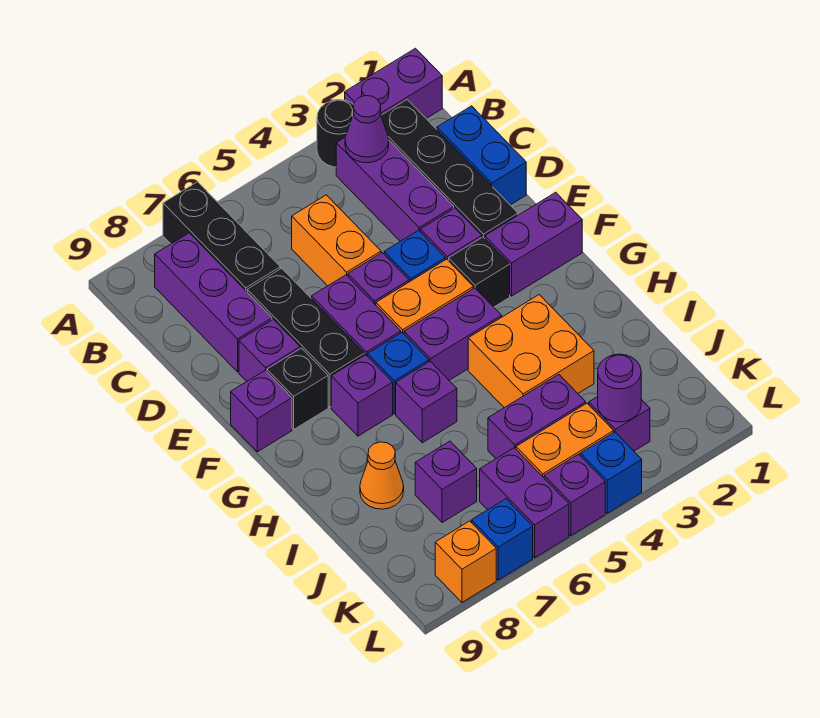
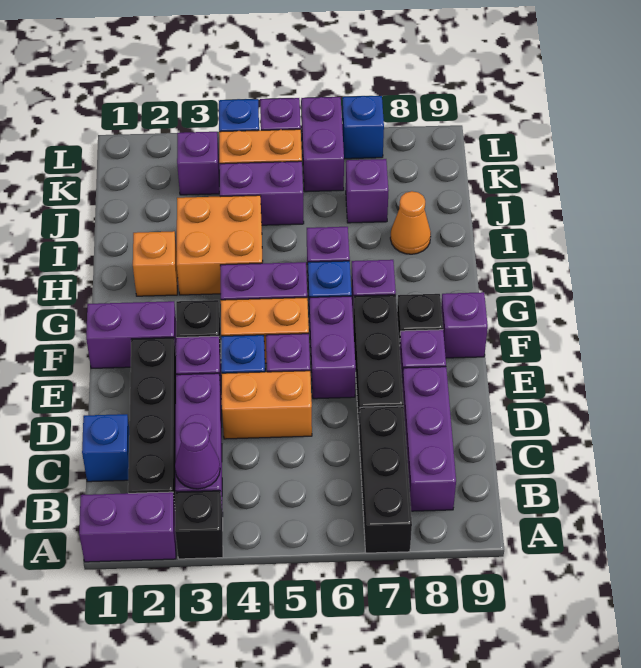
black round brick A3 level 1 -> black brick A3 level 1
blue brick C1:D1 level 1 -> blue brick C1 level 1
orange brick C5:D5 level 1 -> orange brick D4:D5 level 1
purple round brick K3 level 2 -> none
orange brick L8 level 1 -> orange brick H2 level 1

